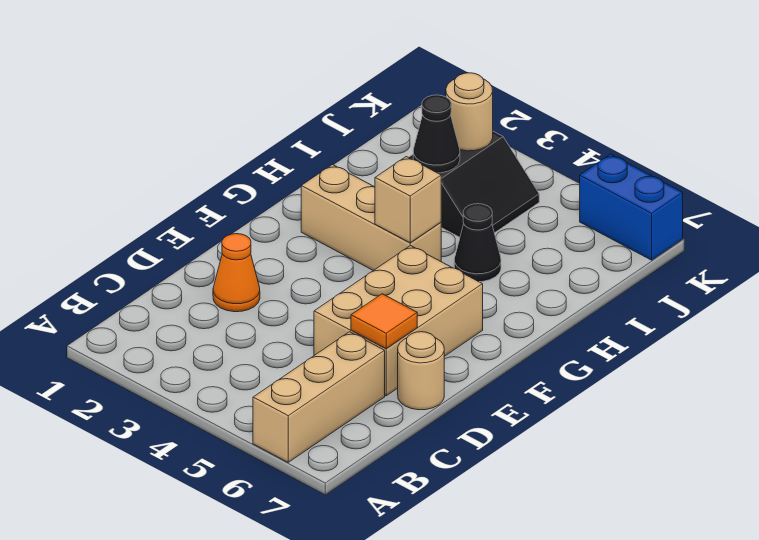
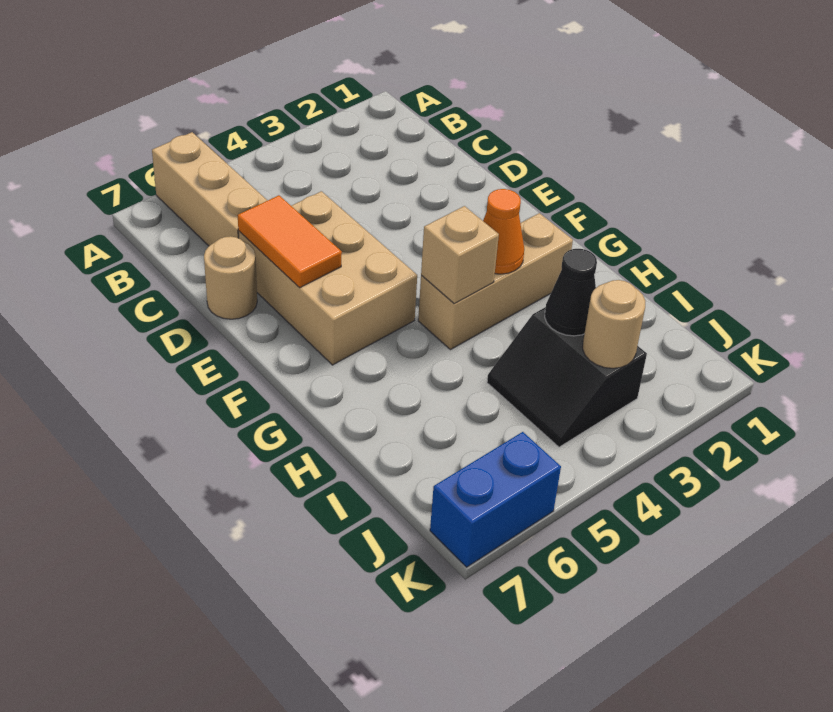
orange cone D2 level 1 -> orange cone G3 level 2
orange tile D6 level 2 -> orange tile D6:E6 level 2
black cone H5 level 1 -> none

